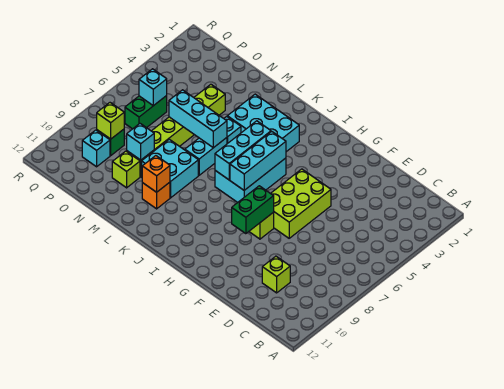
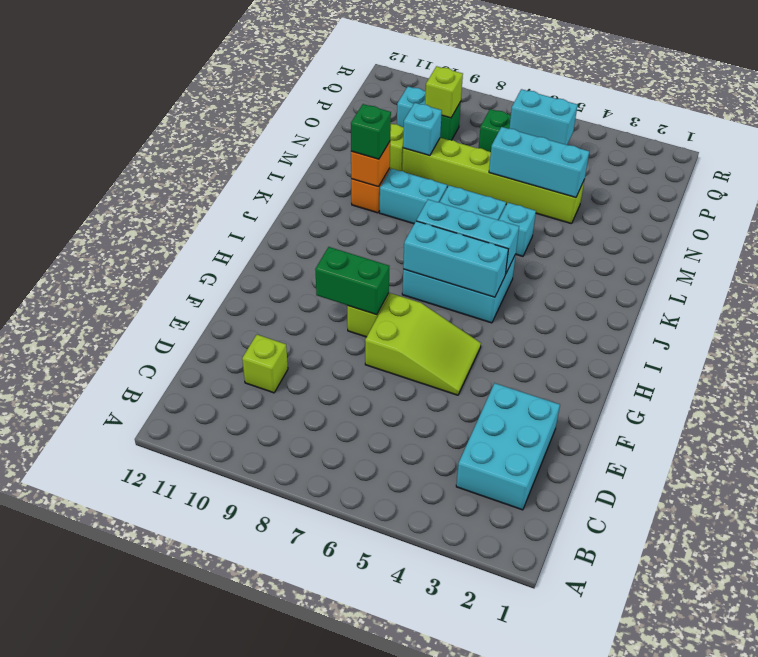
lime brick F5:G7 level 1 -> lime slope F5:G7 level 1 top 7
cyan brick J3:L4 level 1 -> cyan brick C2:E3 level 1
cyan brick L6:N6 level 2 -> cyan brick N4:N6 level 2
cyan brick L8:M9 level 1 -> cyan brick L8:L9 level 1
none -> green brick L10 level 3
cyan brick P6 level 2 -> cyan brick P5:P6 level 2

